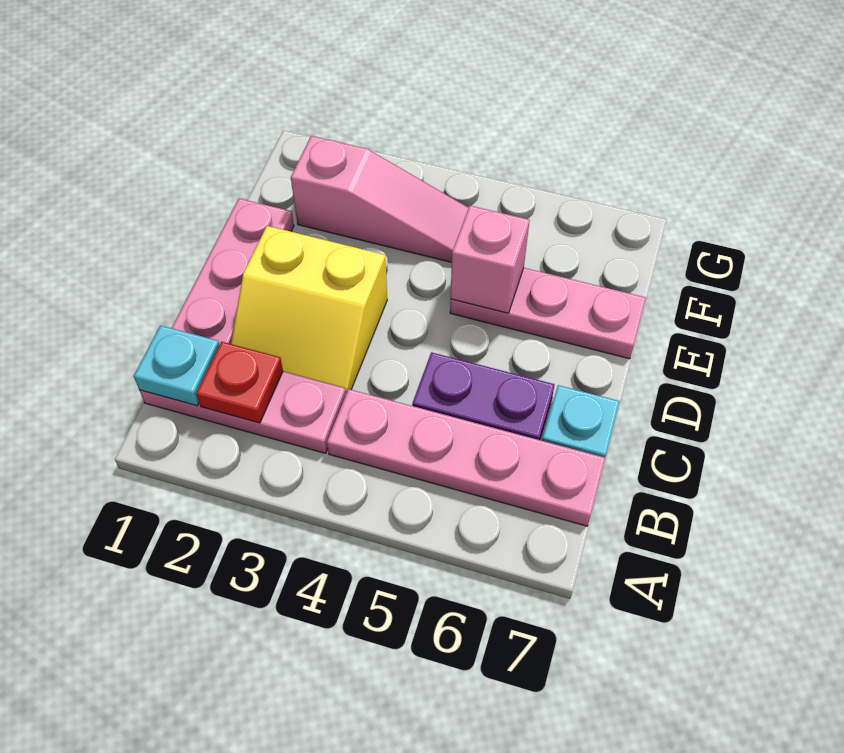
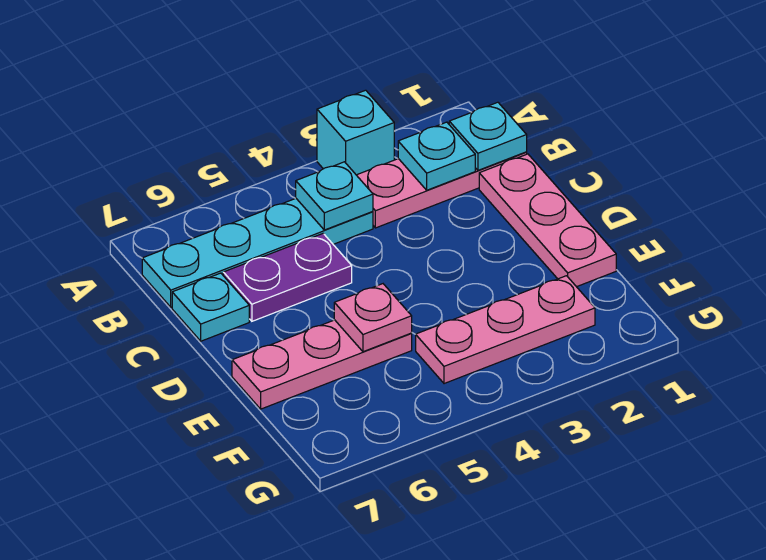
none -> cyan brick A3 level 1
red plate B2 level 2 -> cyan plate B2 level 2
pink plate B4:B7 level 1 -> cyan plate B4:B7 level 1
none -> cyan plate B4 level 2
yellow slope C2:D3 level 1 top D -> none
pink brick E5 level 2 -> pink plate E5 level 2
pink slope F2:F4 level 1 top 2 -> pink plate F2:F4 level 1

